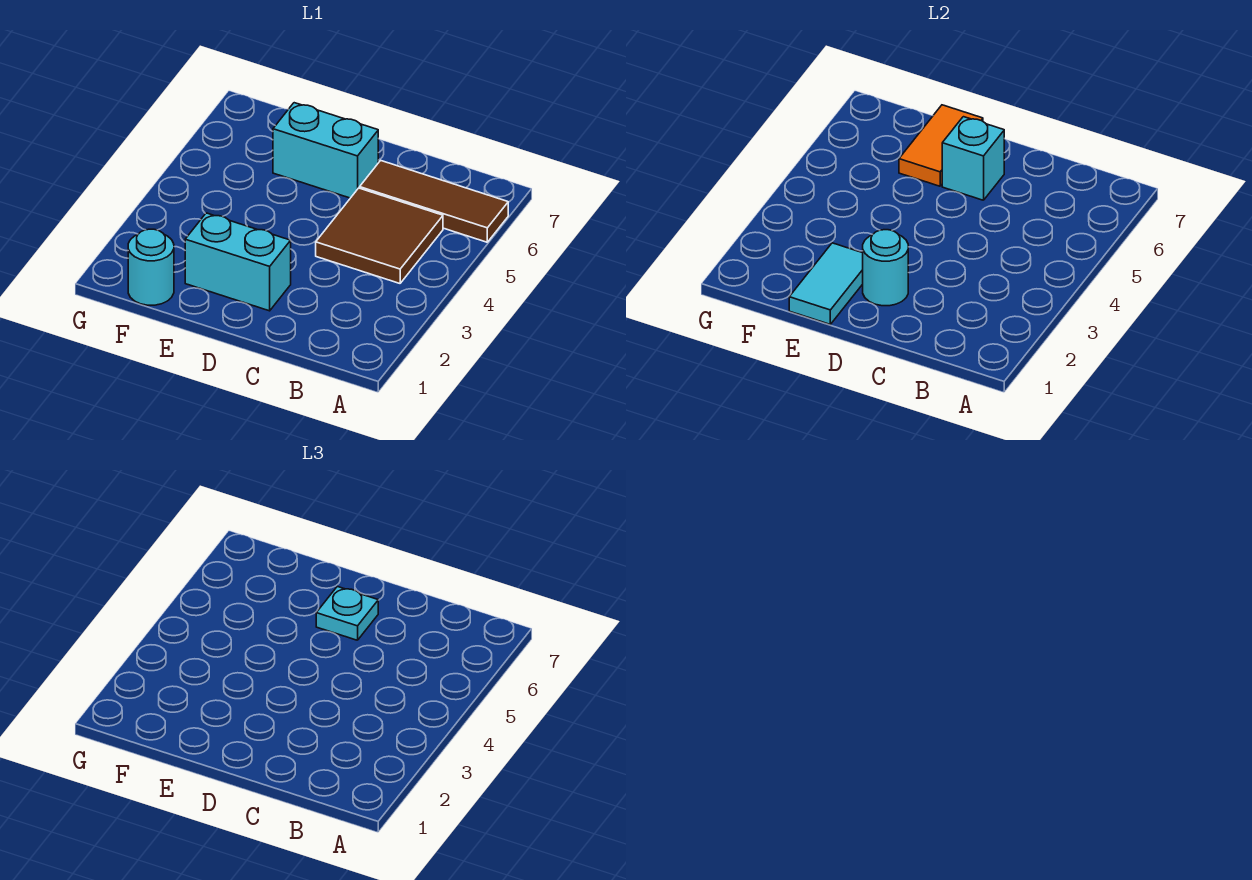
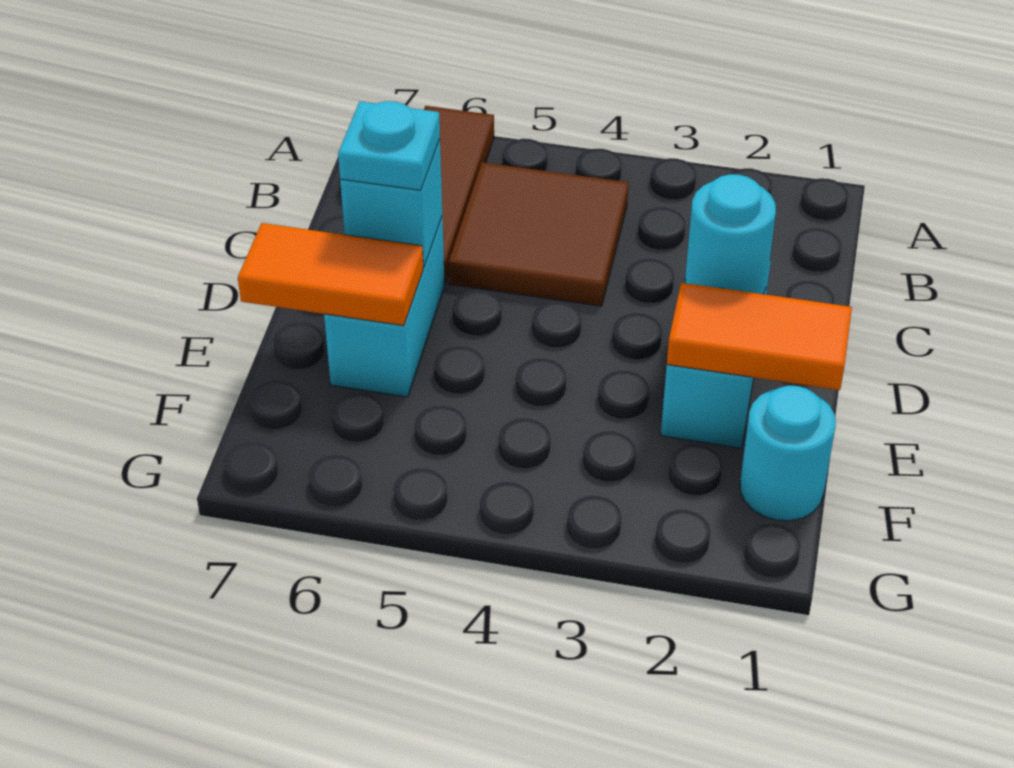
cyan tile E1:E2 level 2 -> orange tile E1:E2 level 2

